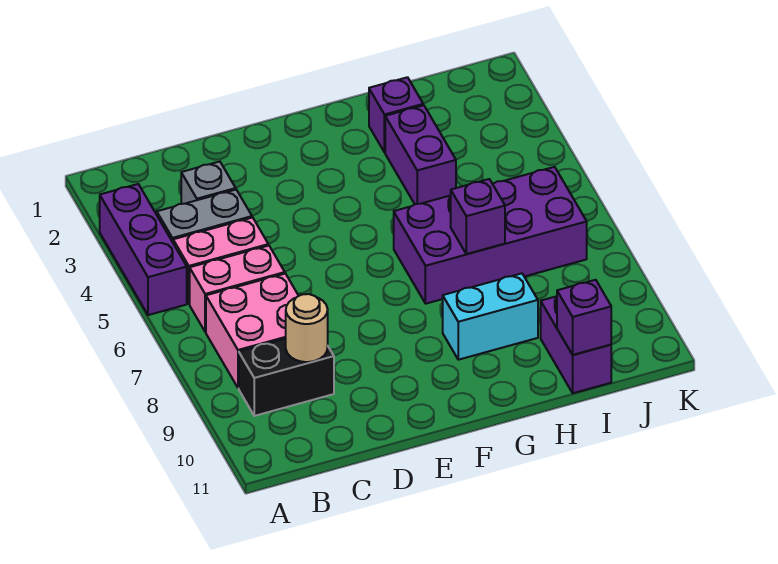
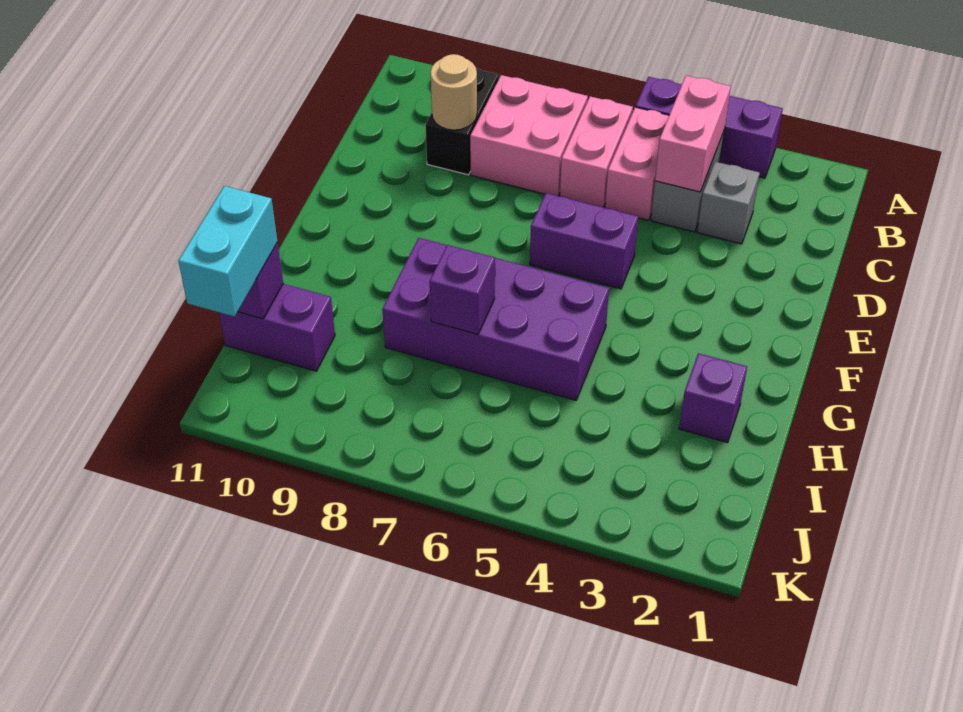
none -> pink brick B4:C4 level 2
purple brick G6:J7 level 1 -> purple brick G5:H8 level 1
cyan brick G9:H9 level 1 -> cyan brick I11:J11 level 3
purple brick H3:H4 level 1 -> purple brick E5:E6 level 1

